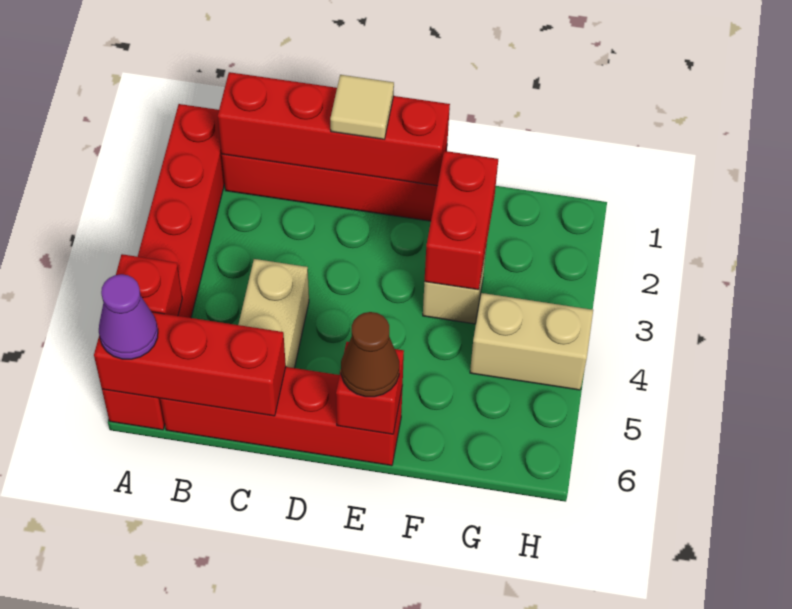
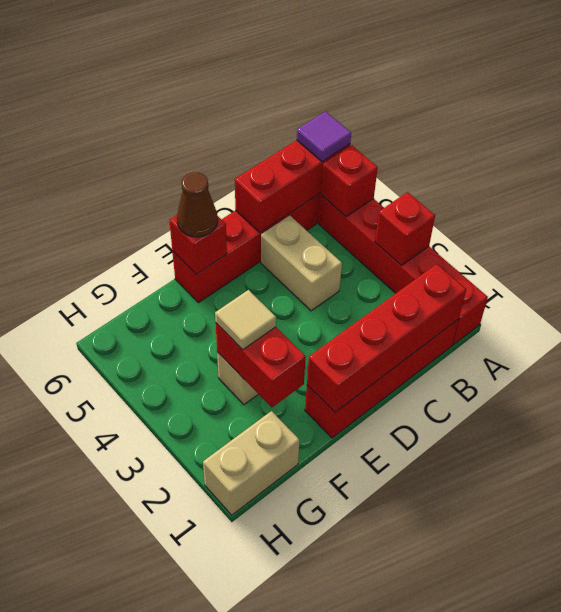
none -> red brick A3 level 2
purple cone A6 level 3 -> purple tile A6 level 3
tan tile D1 level 3 -> tan tile F3 level 3
tan brick G4:H4 level 1 -> tan brick G1:H1 level 1

